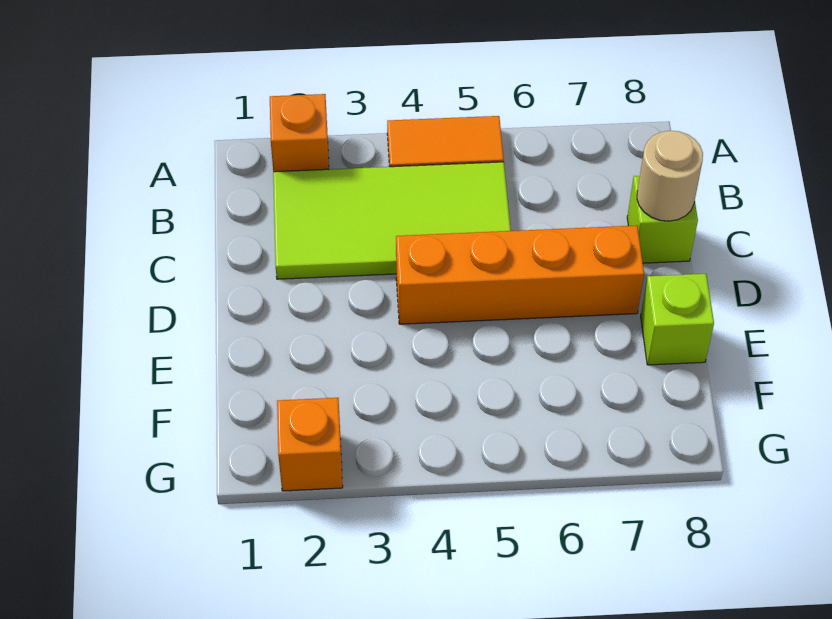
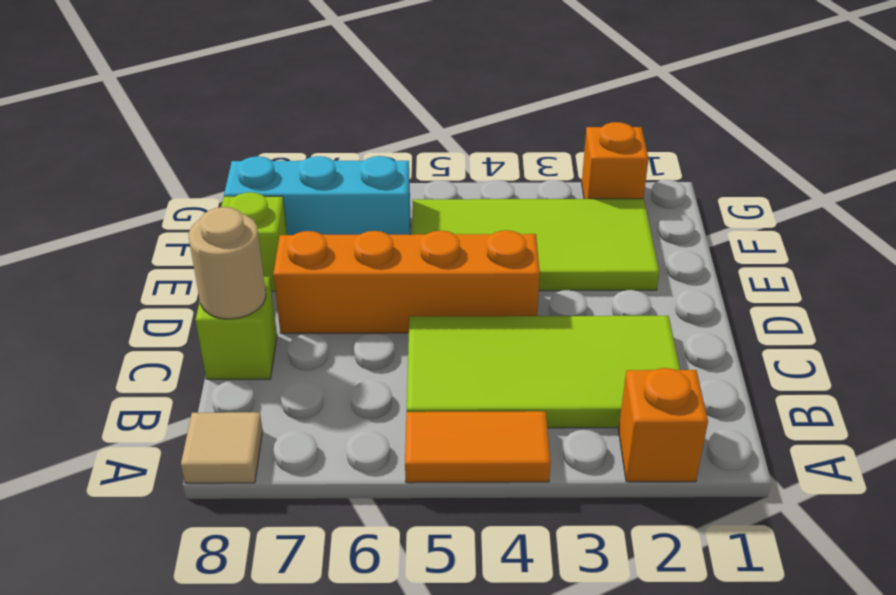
none -> tan tile A8 level 1
none -> lime tile E2:F5 level 1
none -> cyan brick F6:F8 level 1

